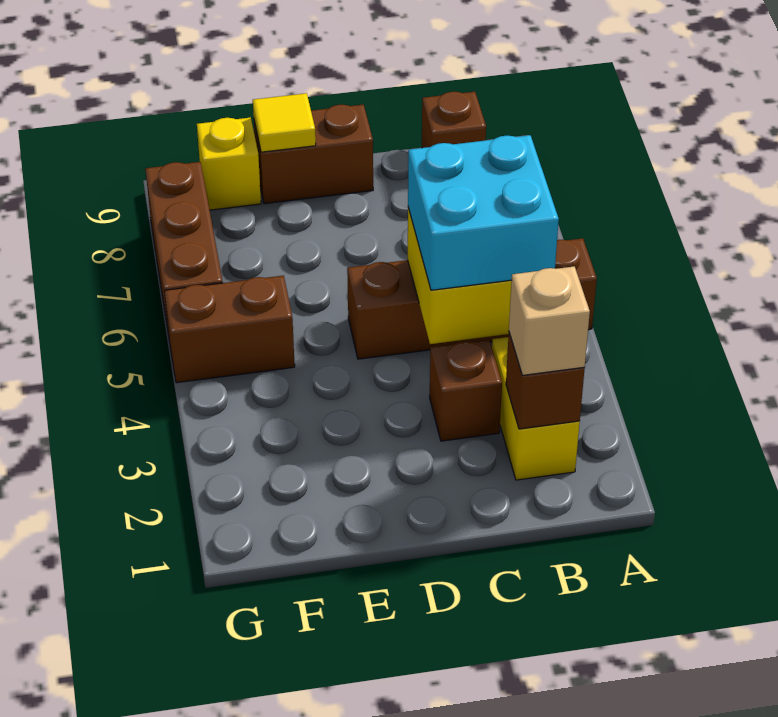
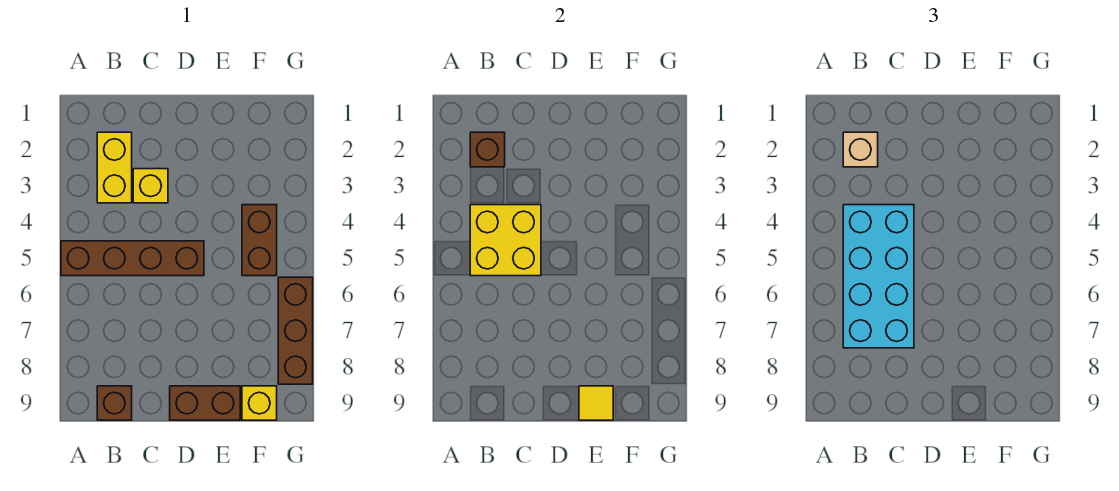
cyan brick B4:C5 level 3 -> cyan brick B4:C7 level 3
brown brick C3 level 1 -> yellow brick C3 level 1
brown brick F5:G5 level 1 -> brown brick F4:F5 level 1

